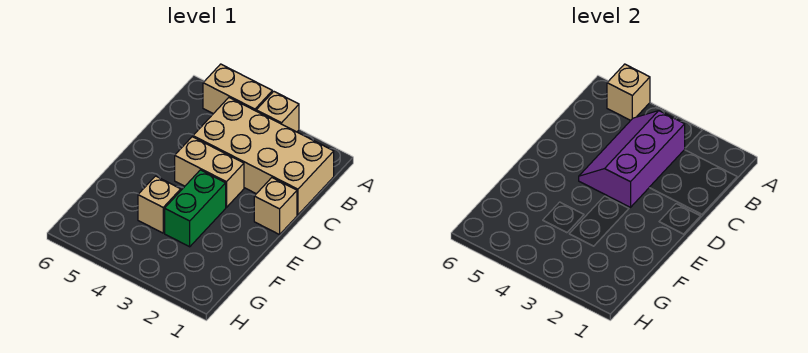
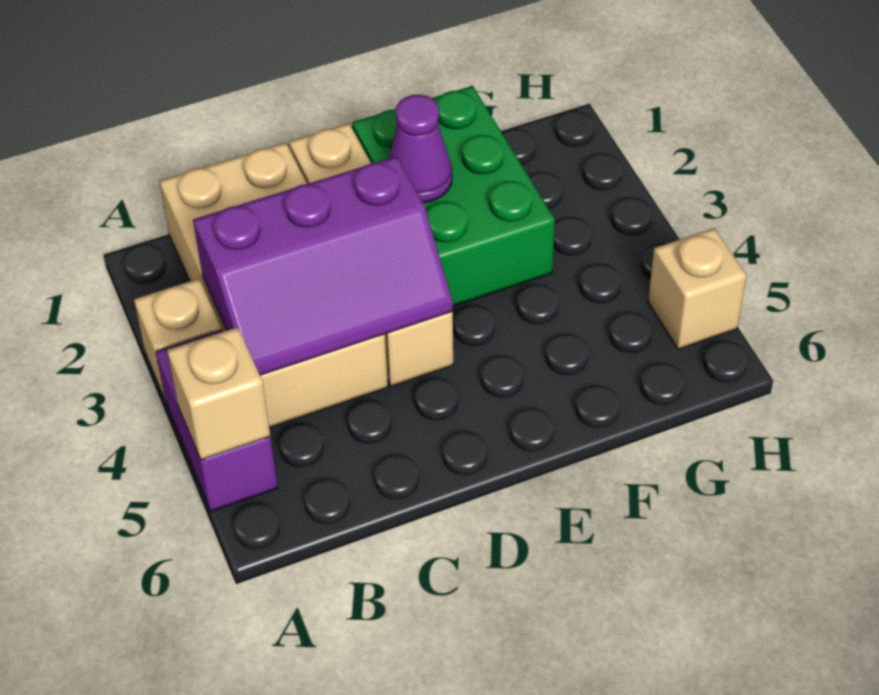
tan brick A4:A5 level 1 -> purple brick A4:A5 level 1
none -> purple cone E2 level 2
green brick E3:F3 level 1 -> green brick E1:F3 level 1
tan brick F4 level 1 -> tan brick H5 level 1

